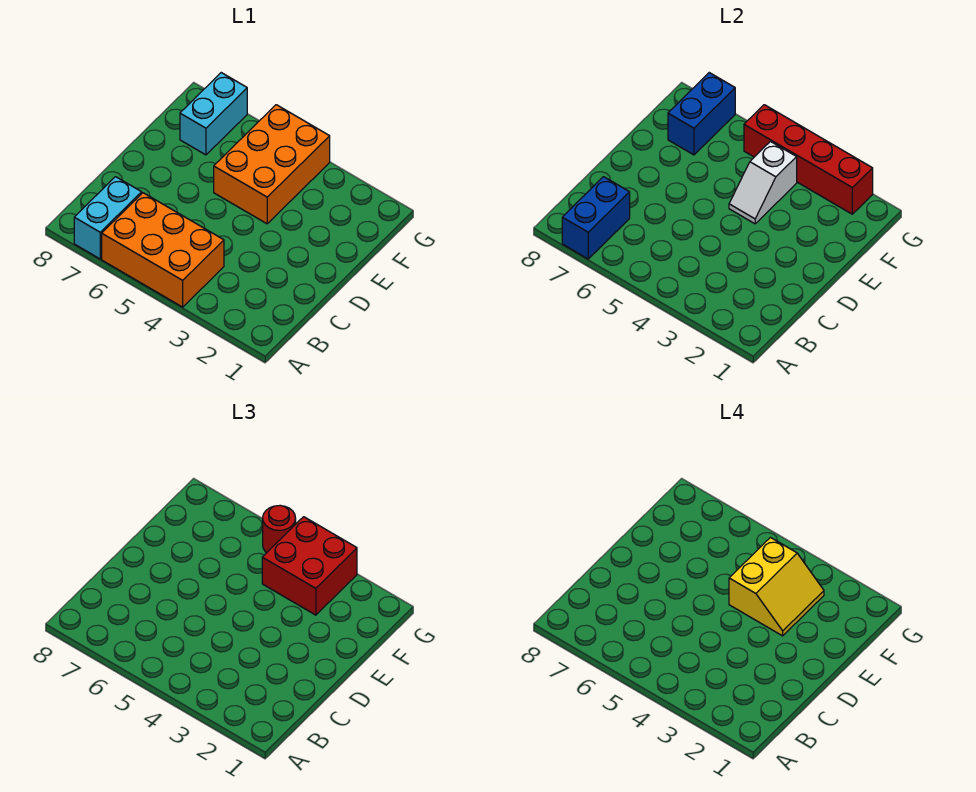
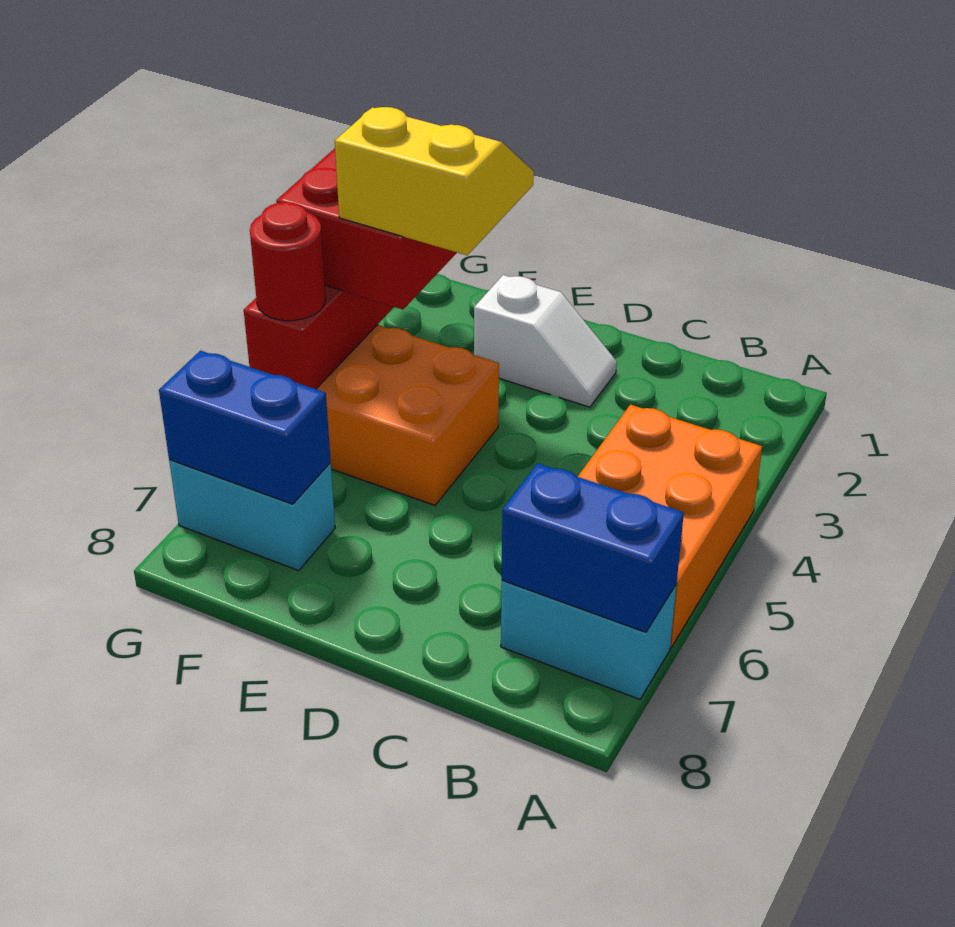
white slope E4:F4 level 2 top F -> white slope D2:E2 level 1 top E

